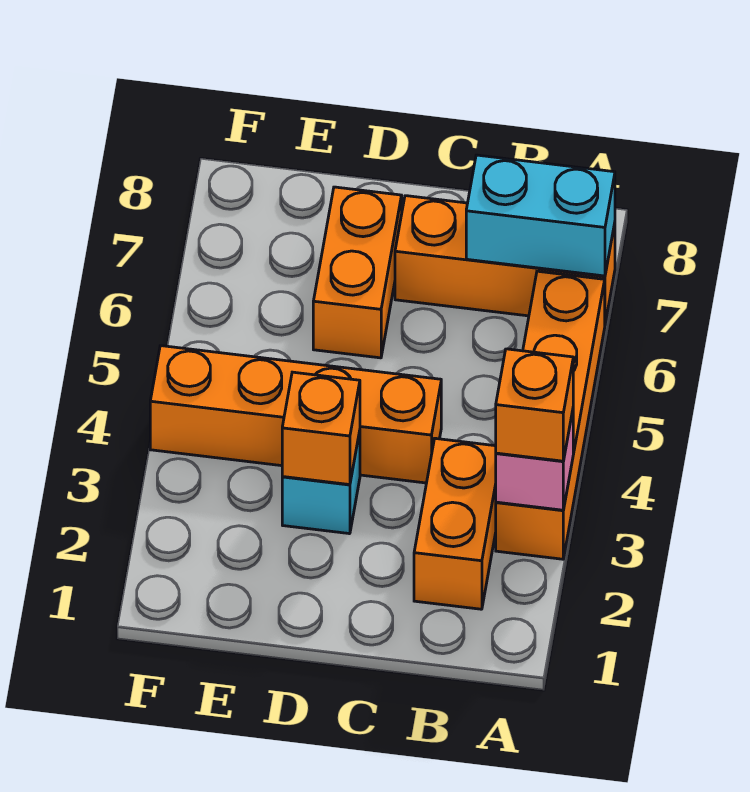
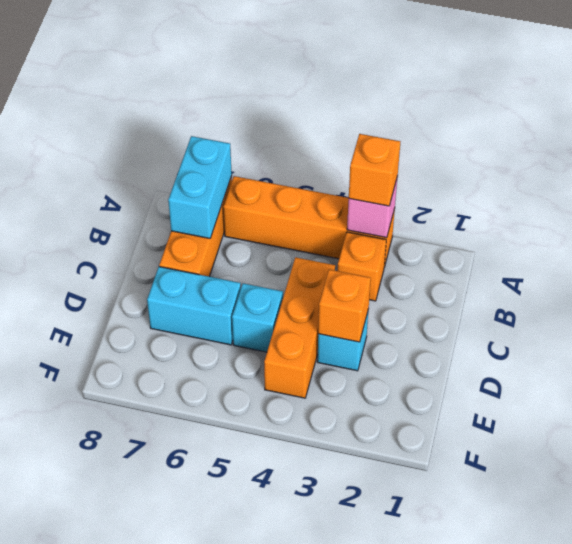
orange brick B2:B3 level 1 -> orange brick B3 level 1
orange brick C4:F4 level 1 -> orange brick C4:E4 level 1
none -> cyan brick D5 level 1
orange brick D6:D7 level 1 -> cyan brick D6:D7 level 1

